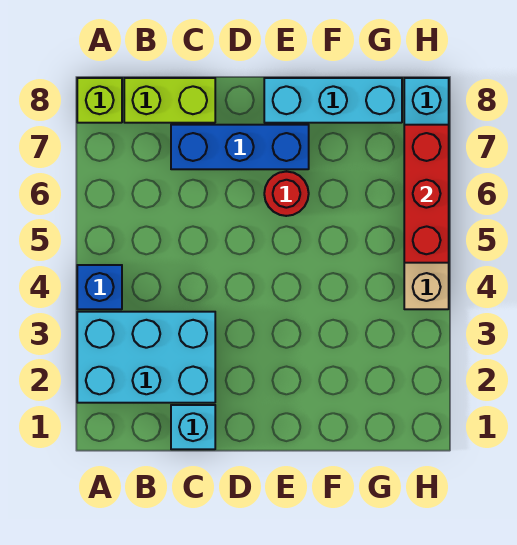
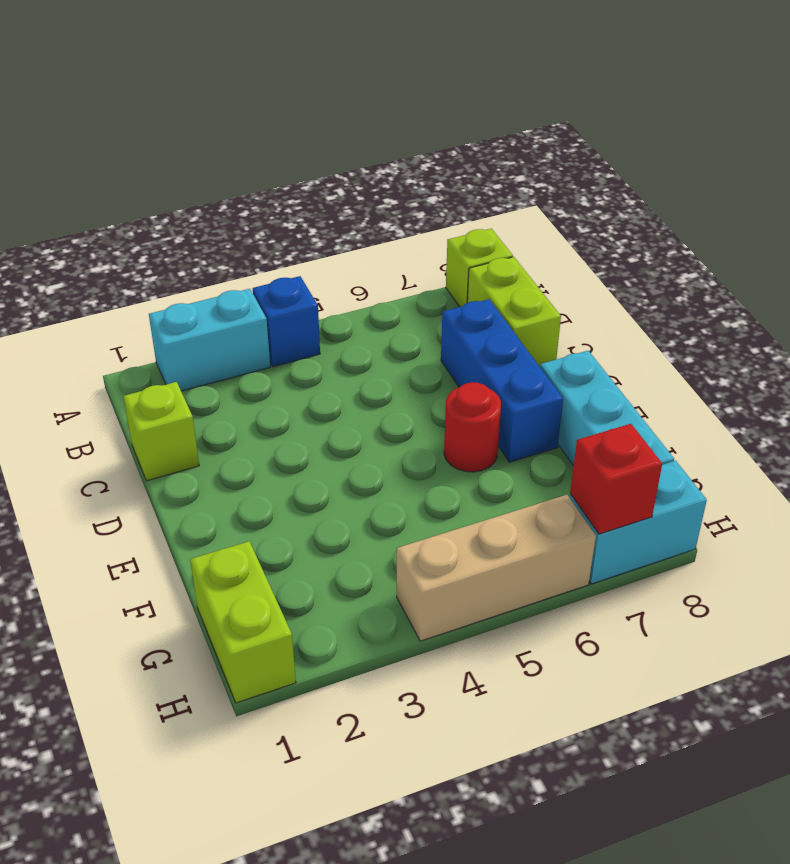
cyan brick A2:C3 level 1 -> cyan brick A2:A3 level 1
cyan brick C1 level 1 -> lime brick C1 level 1
none -> lime brick G1:H1 level 1
red brick H5:H7 level 2 -> red brick H7 level 2

